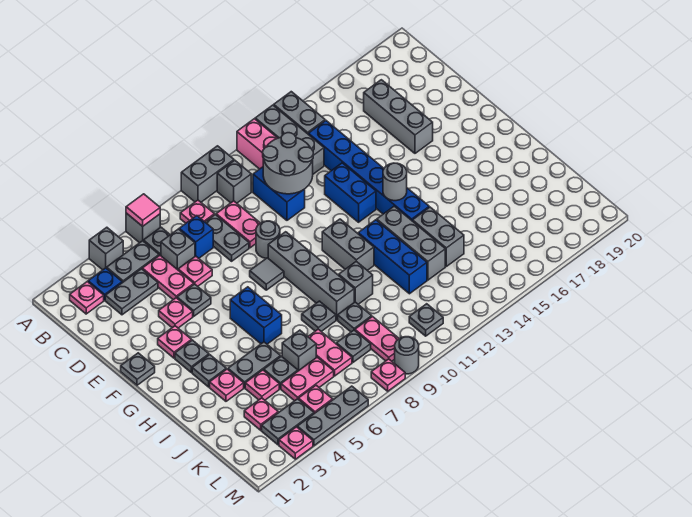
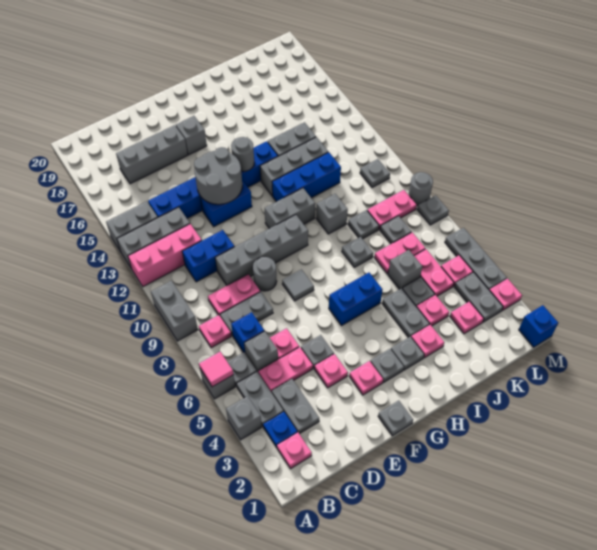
grey brick B10 level 1 -> grey brick F17 level 1
grey round brick C11:D12 level 2 -> grey round brick E13:F14 level 2
grey brick F9:I9 level 1 -> grey brick D10:G10 level 1
none -> blue brick M1 level 1
pink plate M8 level 1 -> grey plate M8 level 1

